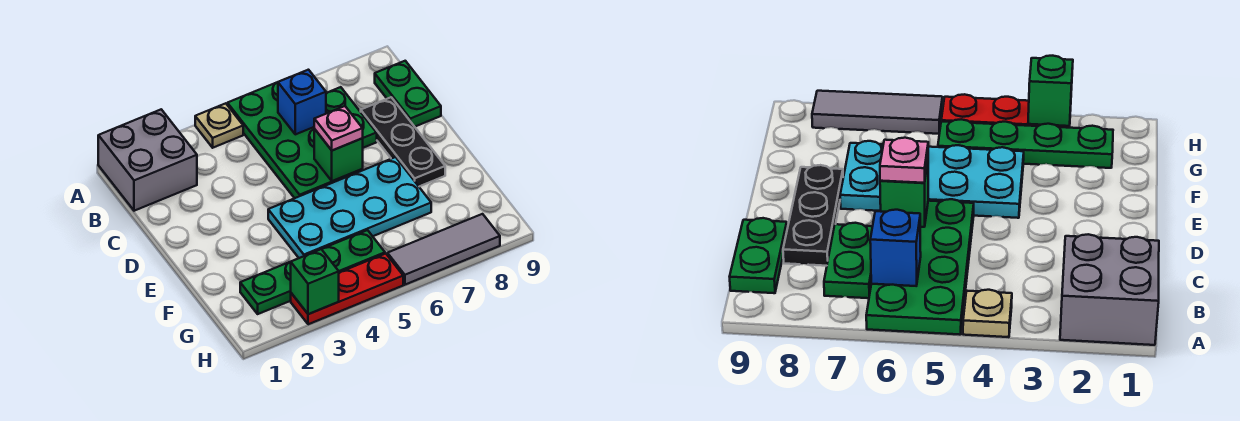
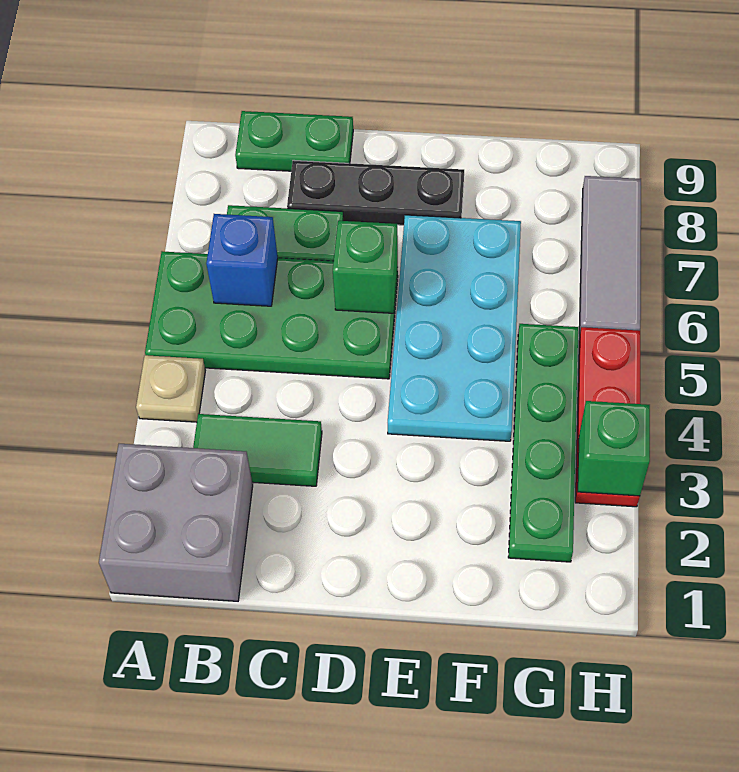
none -> green tile B3:C3 level 1
pink plate D6 level 3 -> none

